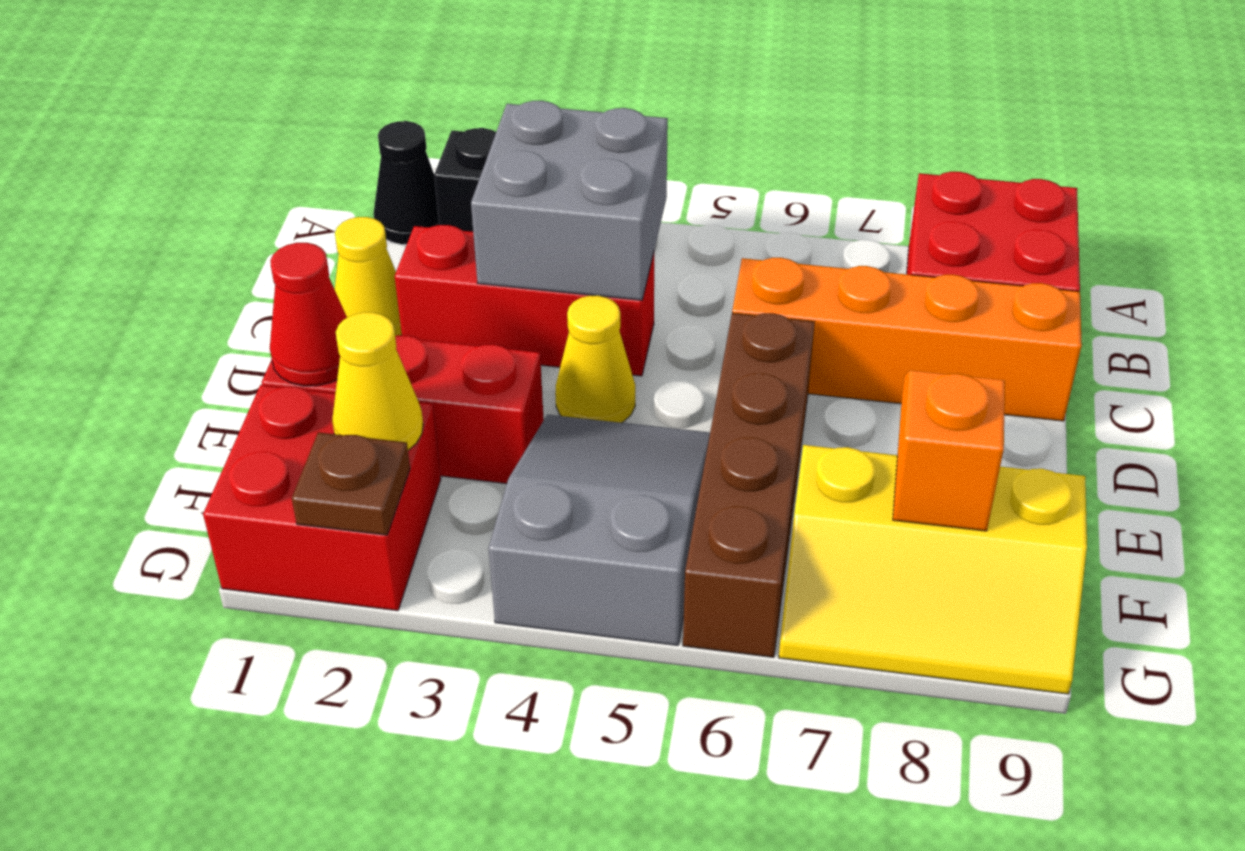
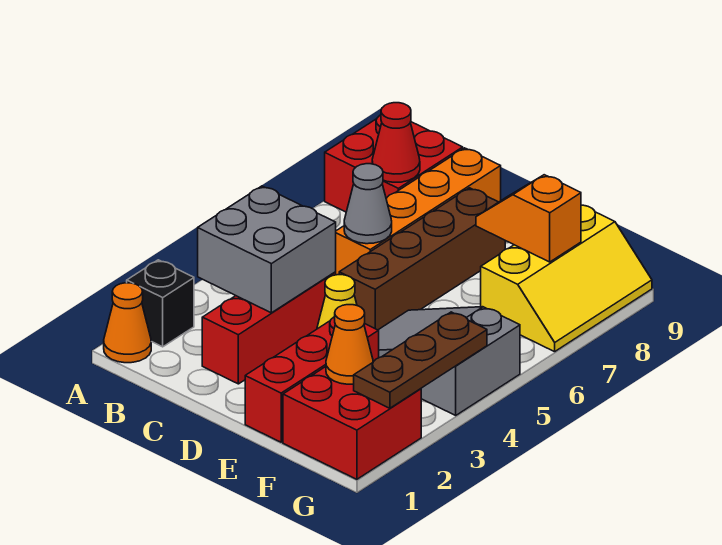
black cone A1 level 1 -> orange cone A1 level 1
yellow cone C1 level 1 -> none
none -> grey cone C6 level 2
brown brick D6:G6 level 1 -> brown brick D5:D8 level 1
red cone E1 level 2 -> red cone B8 level 2
yellow cone F2 level 2 -> orange cone F2 level 2
brown plate G2 level 2 -> brown plate G2:G4 level 2

